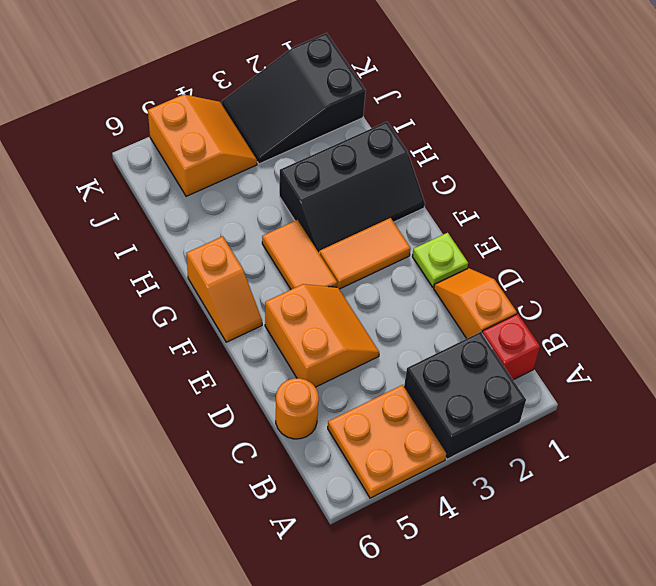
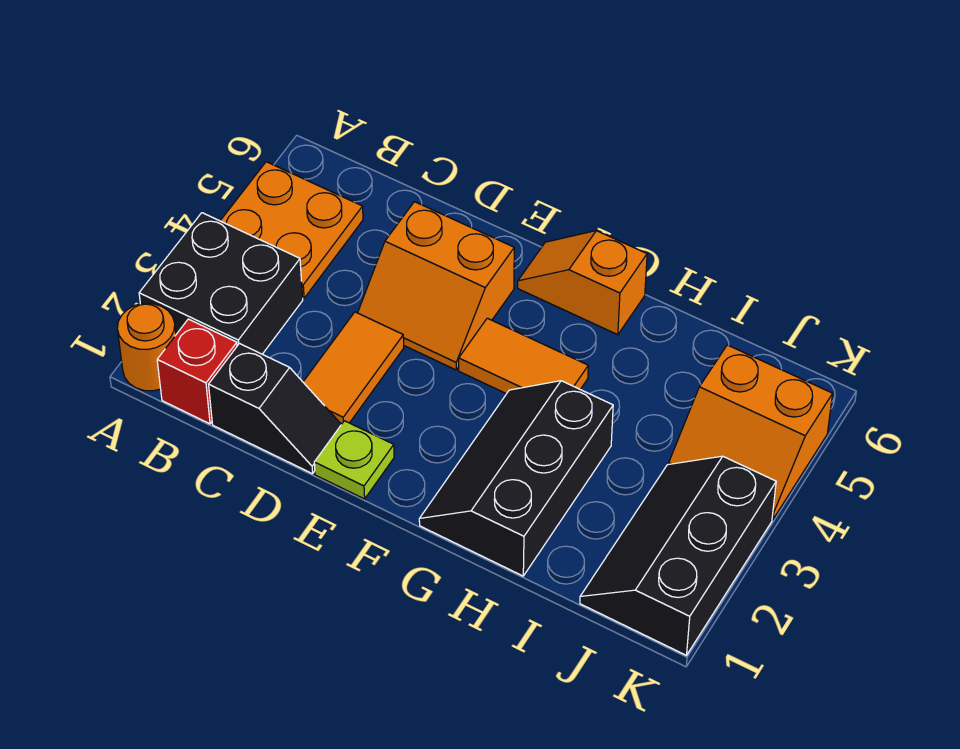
orange slope C1:D1 level 1 top C -> black slope C1:D1 level 1 top C
orange round brick C6 level 1 -> orange round brick A1 level 1
orange tile F2:F3 level 1 -> orange tile D2:D3 level 1
black slope J1:K3 level 1 top 1 -> black slope J1:K3 level 1 top K

